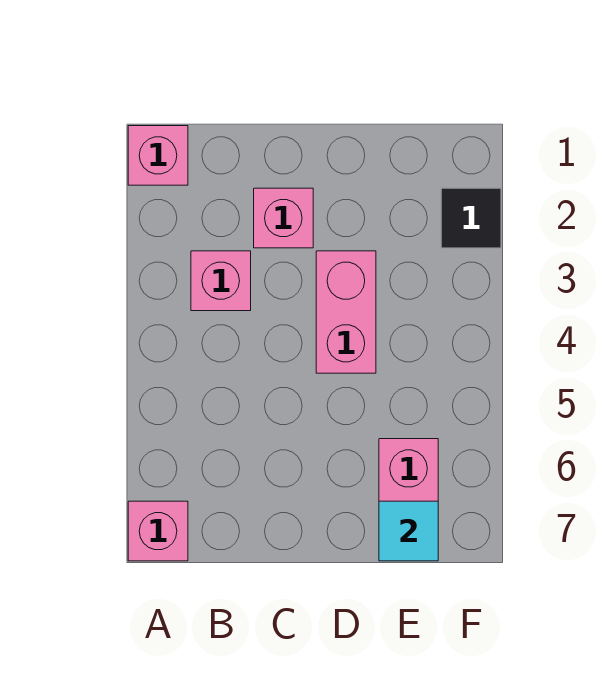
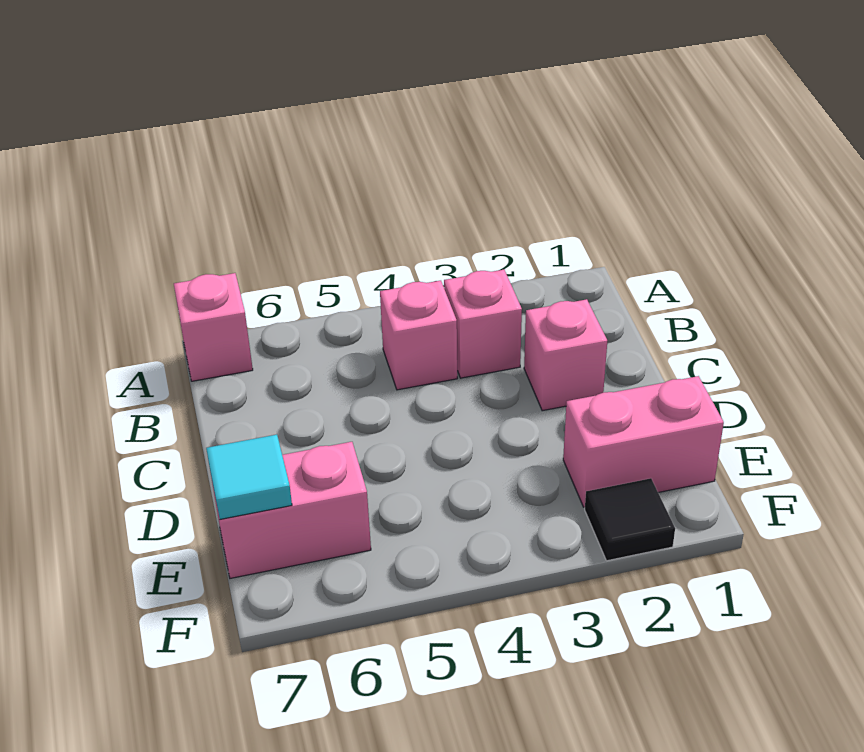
pink brick A1 level 1 -> pink brick B4 level 1
pink brick D3:D4 level 1 -> pink brick E1:E2 level 1

